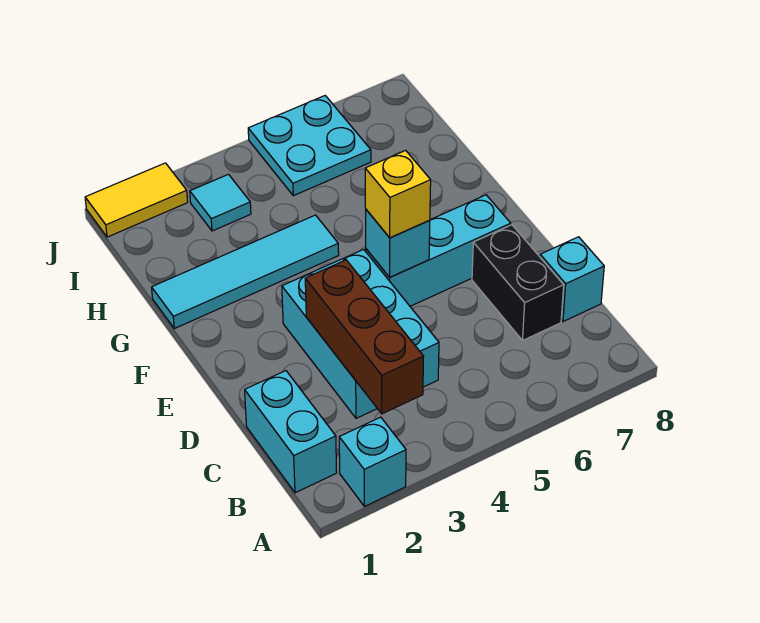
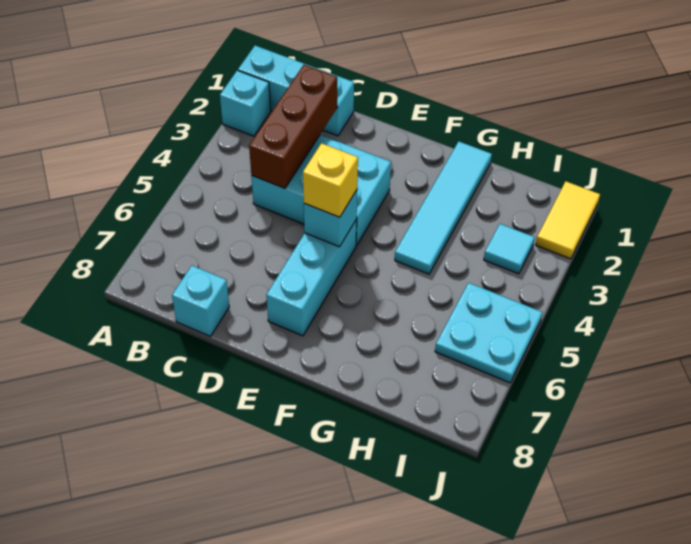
cyan brick B1:C1 level 1 -> cyan brick A1:C1 level 1
brown brick B3:D3 level 2 -> brown brick C2:C4 level 2
black brick C7:D7 level 1 -> none

